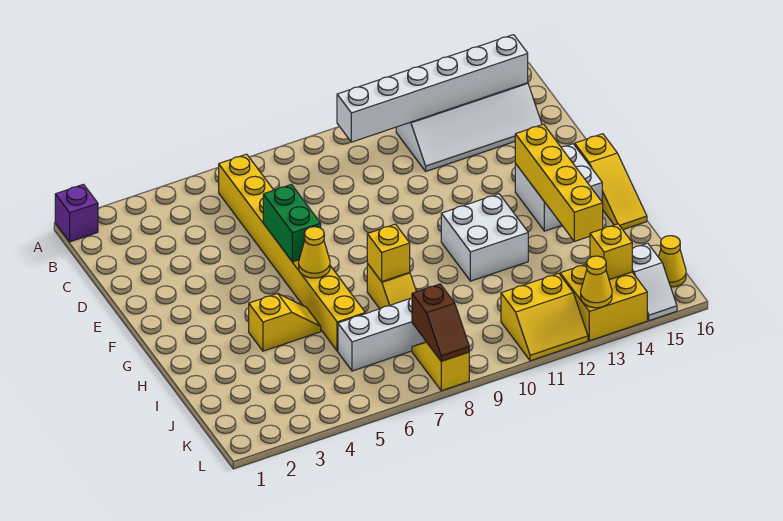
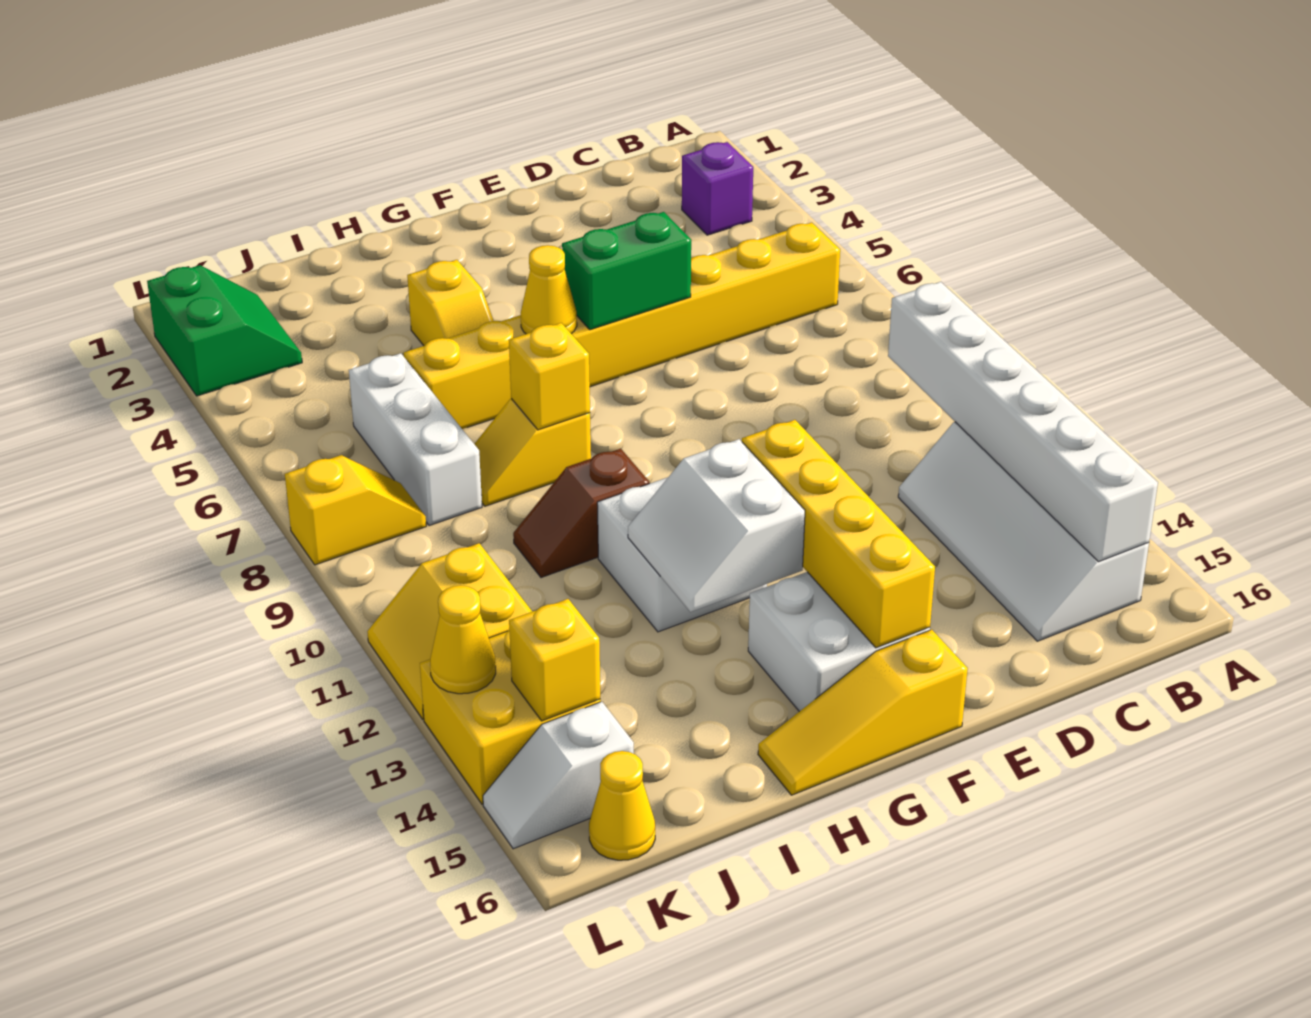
purple brick A1 level 1 -> purple brick B3 level 1
yellow brick F14:I14 level 2 -> yellow brick F12:F15 level 2
none -> white slope G12:H13 level 2 top G
none -> green slope K2:L3 level 1 top L
brown slope K8:L8 level 2 top K -> brown slope H10:I10 level 1 top H

